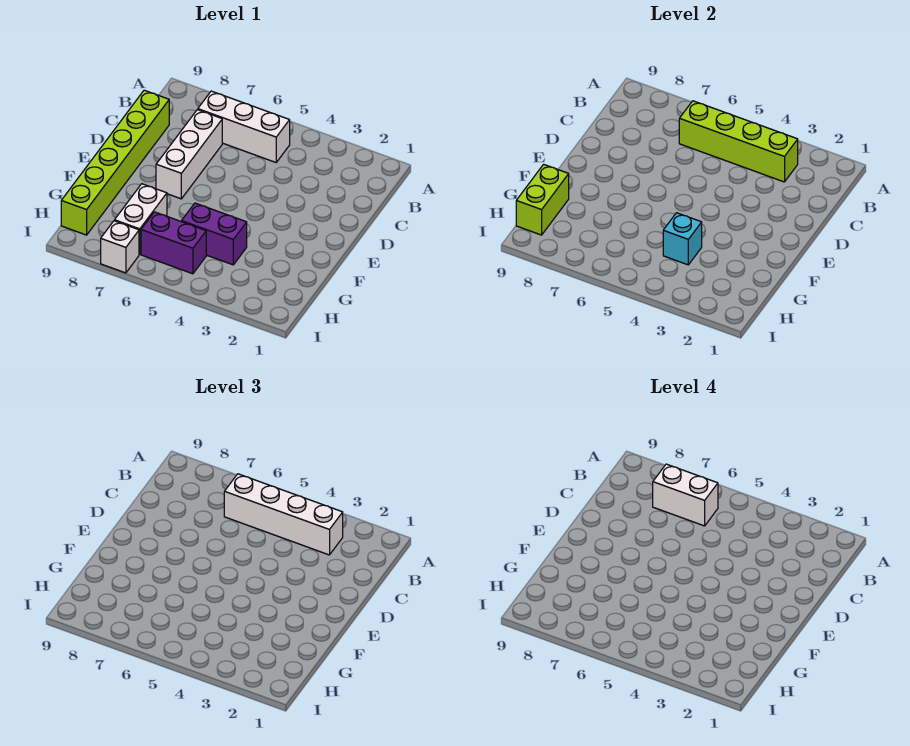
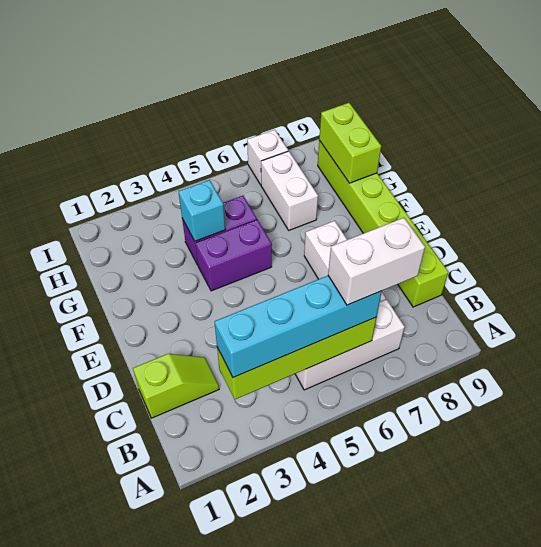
white brick B3:B6 level 3 -> cyan brick B3:B6 level 3
none -> lime slope C1:C2 level 1 top 1
purple brick H5:H6 level 1 -> purple brick F4:F5 level 1

